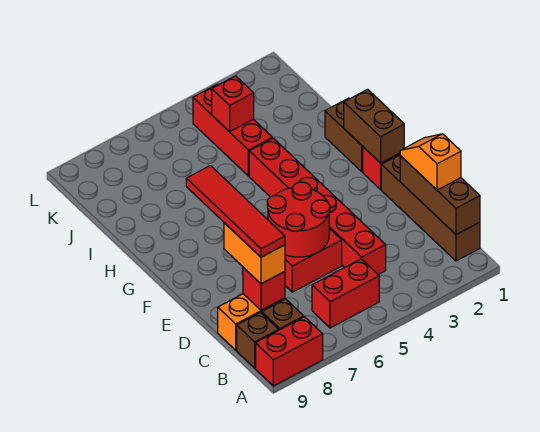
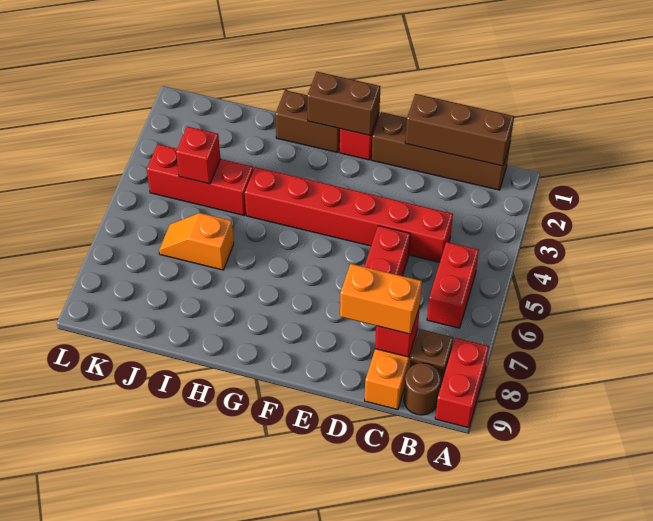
brown brick B9 level 1 -> brown round brick B9 level 1
orange slope C1:D1 level 3 top C -> orange slope I6:J6 level 1 top I
red tile C8:F8 level 4 -> none
red round brick D5:E6 level 2 -> none

